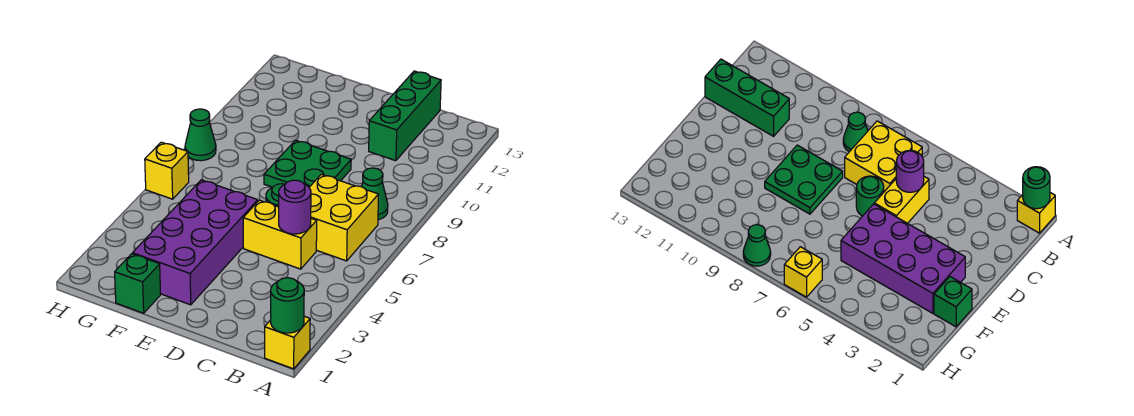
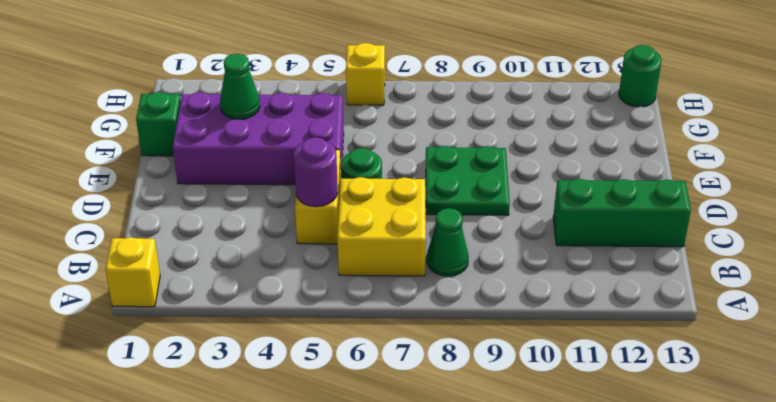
green round brick A1 level 2 -> green round brick H13 level 1
green cone H8 level 1 -> green cone F3 level 2

